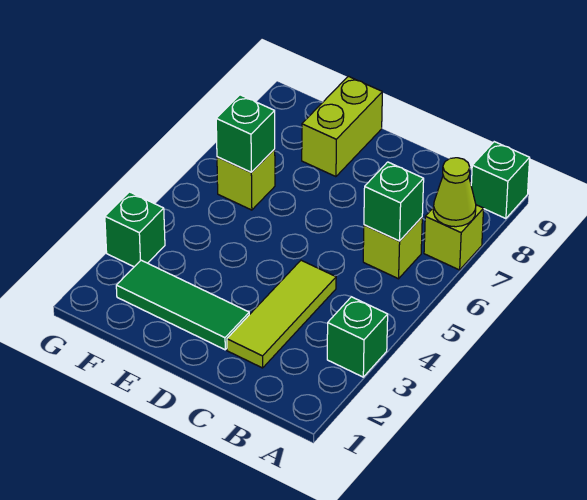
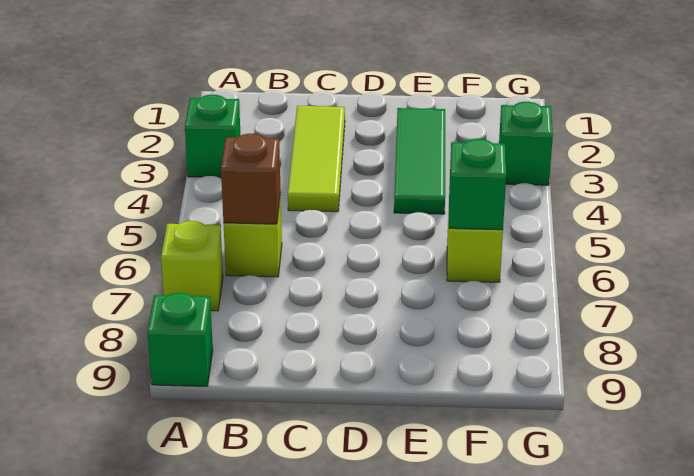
lime cone A7 level 2 -> none
green brick B6 level 2 -> brown brick B6 level 2
green tile D2:F2 level 1 -> green tile E2:E4 level 1
lime brick E8:E9 level 1 -> none

